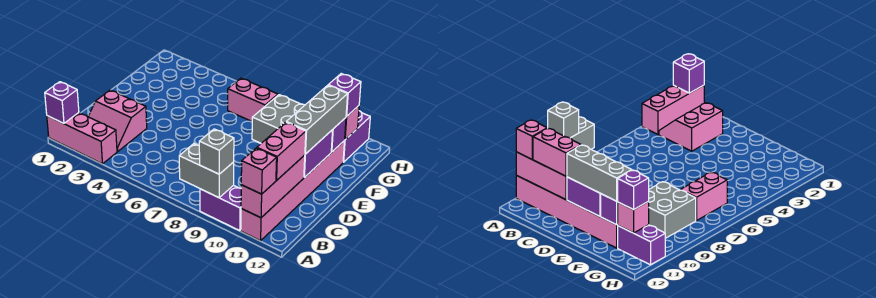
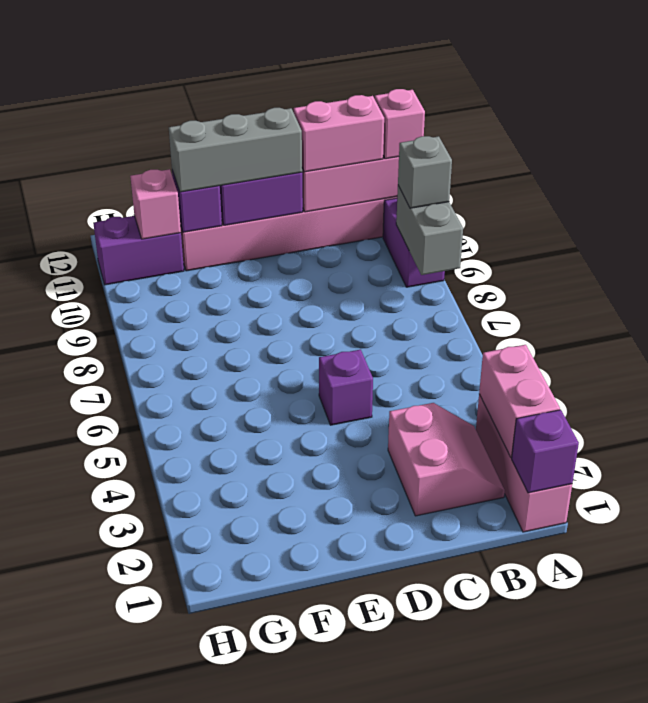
grey brick F8:G9 level 1 -> none
pink brick G6:G7 level 1 -> pink brick A2:A3 level 2
purple brick G11 level 3 -> purple brick D5 level 1

